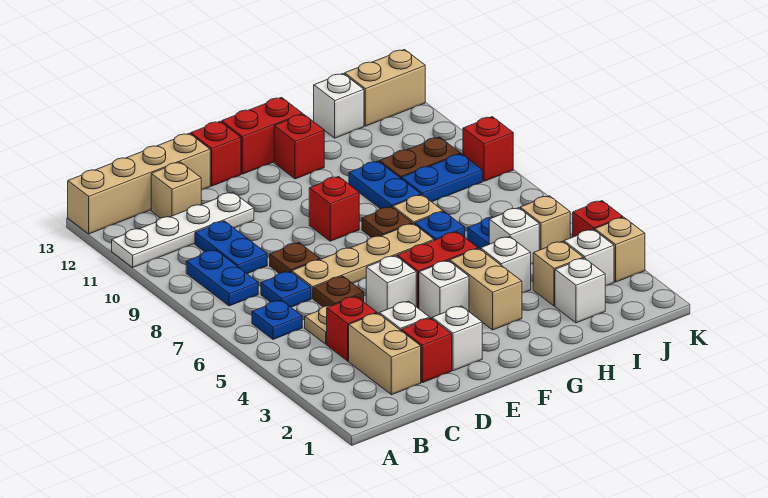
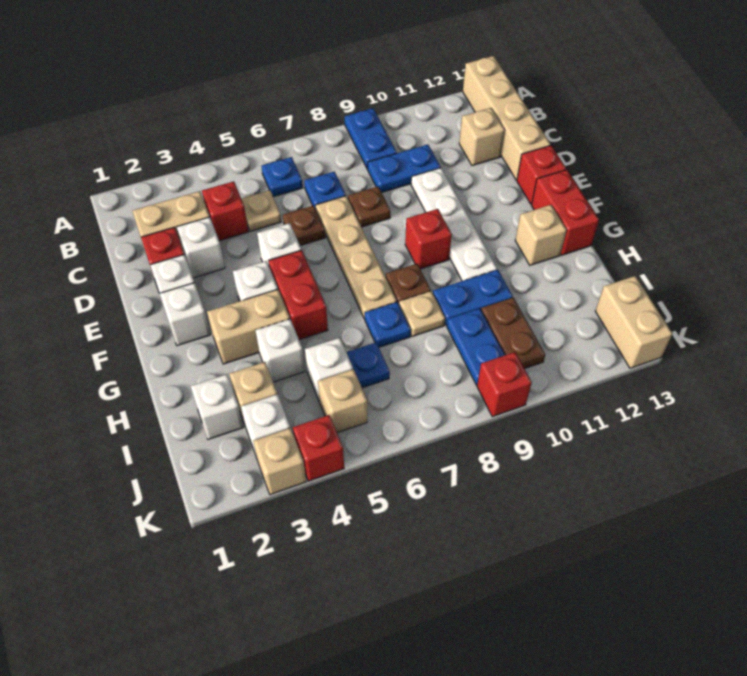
white plate A11:D11 level 1 -> white plate D10:G10 level 1
blue plate B8:B9 level 1 -> blue plate A9:B9 level 1
red brick G12 level 1 -> tan brick G12 level 1
white brick I13 level 1 -> white brick F2 level 1

